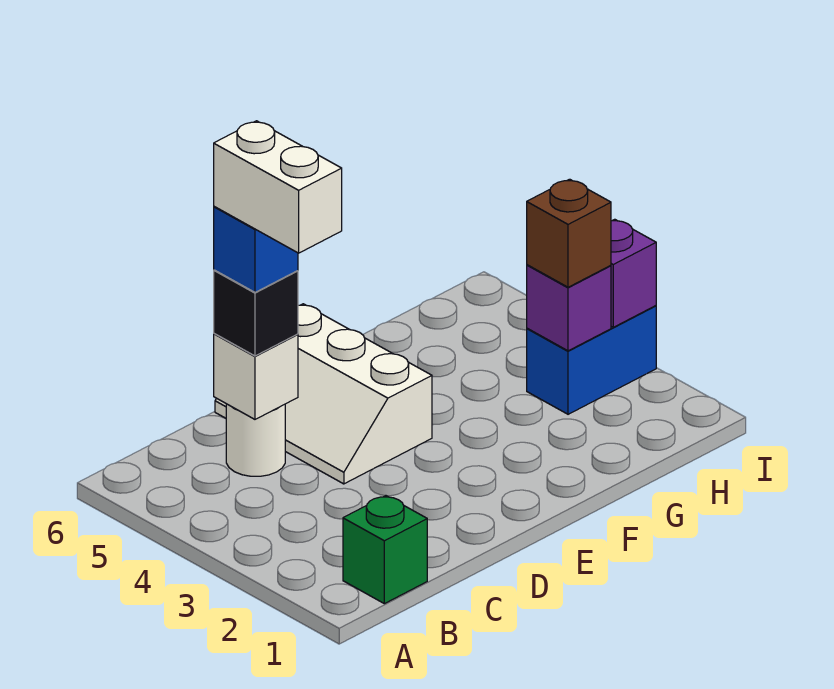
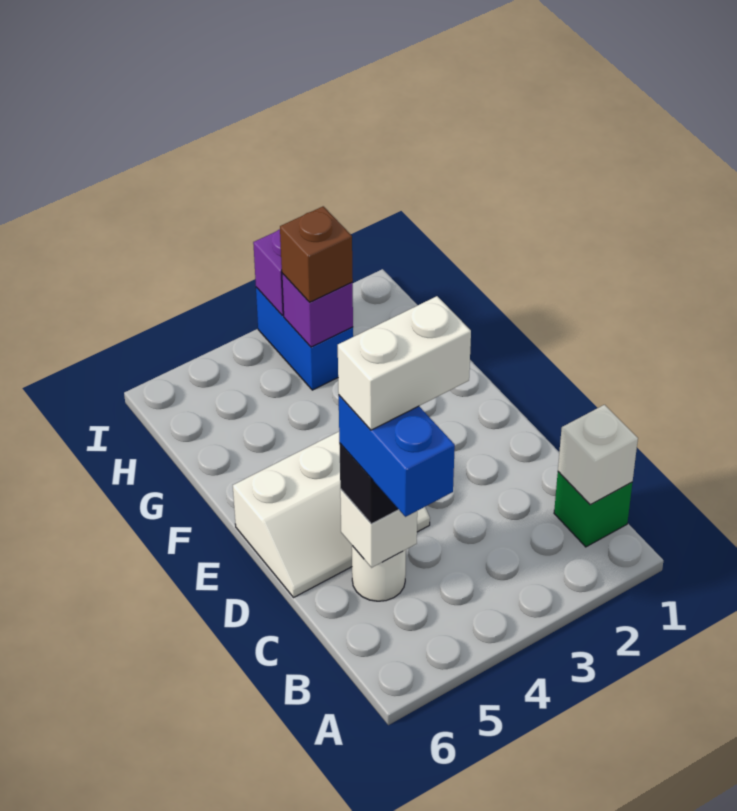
none -> white brick B1 level 2
blue brick C5 level 4 -> blue brick B5:C5 level 4

